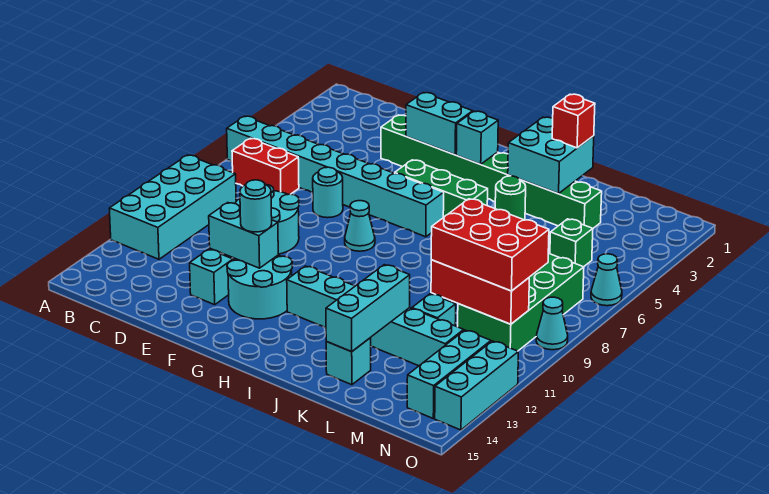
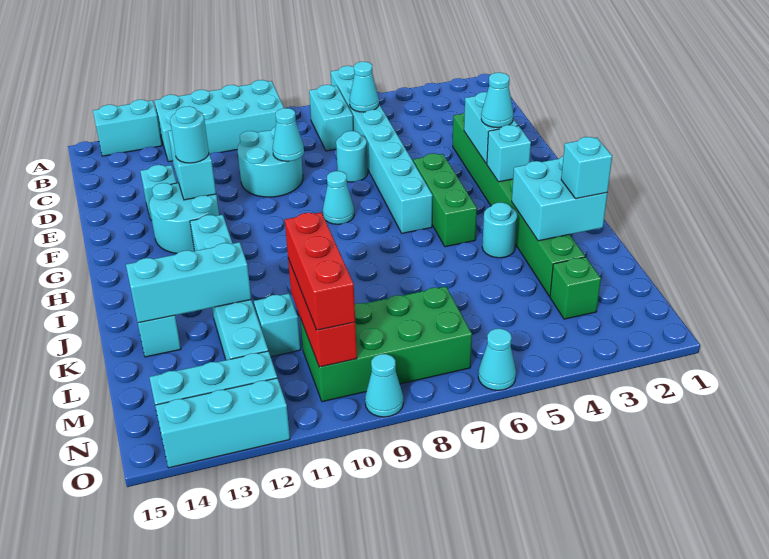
none -> cyan brick A13:A14 level 1
red brick B7:C7 level 1 -> cyan brick B7:C7 level 1
none -> cyan cone C6 level 2
none -> cyan cone E9 level 2
none -> cyan cone G3 level 3
green round brick J4 level 1 -> cyan round brick J4 level 1
red brick K2 level 3 -> cyan brick K2 level 3
red brick L9:N10 level 3 -> red brick L10:N10 level 3
green brick M5 level 1 -> green brick M3 level 1

